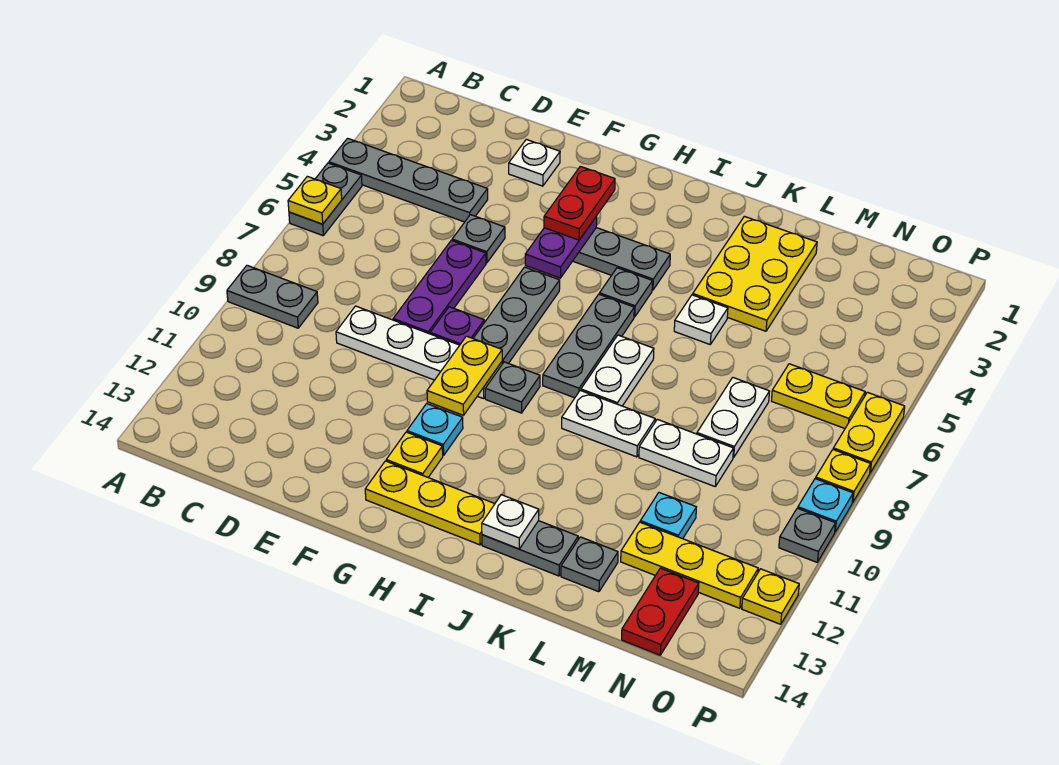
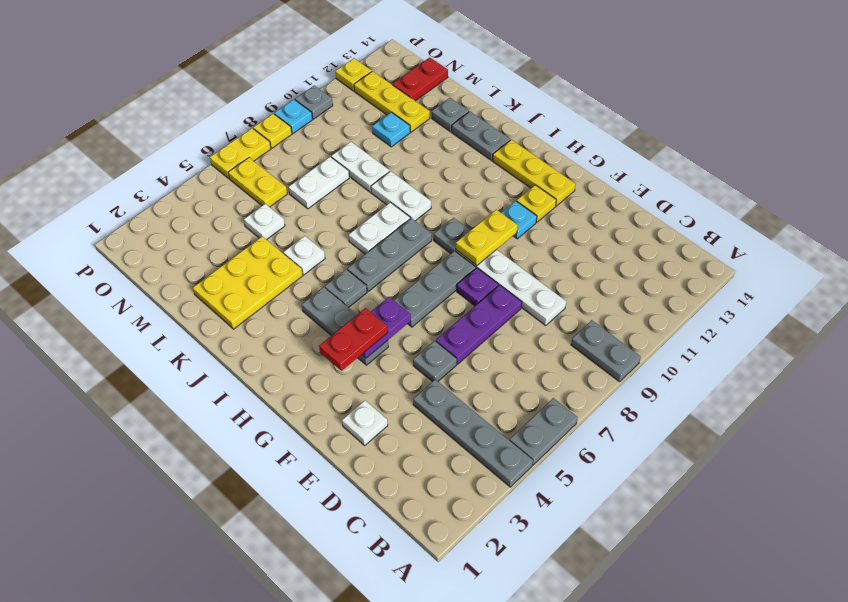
yellow plate A6 level 2 -> none
white plate J13 level 2 -> white plate M5 level 1

